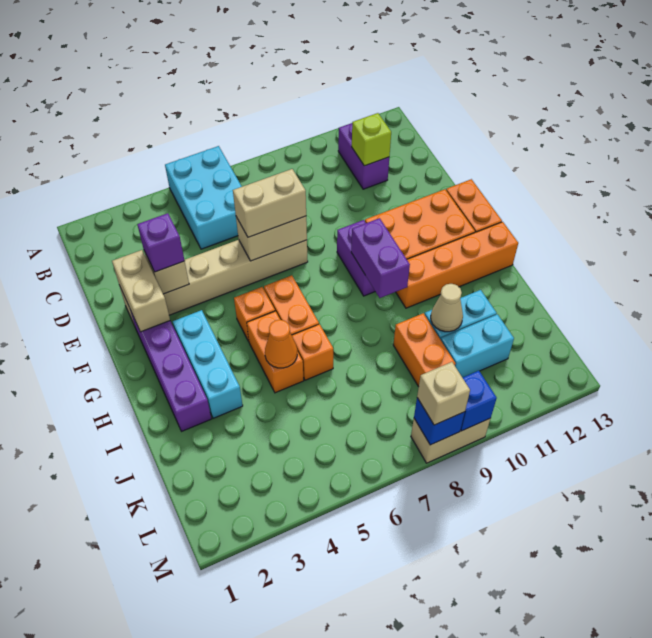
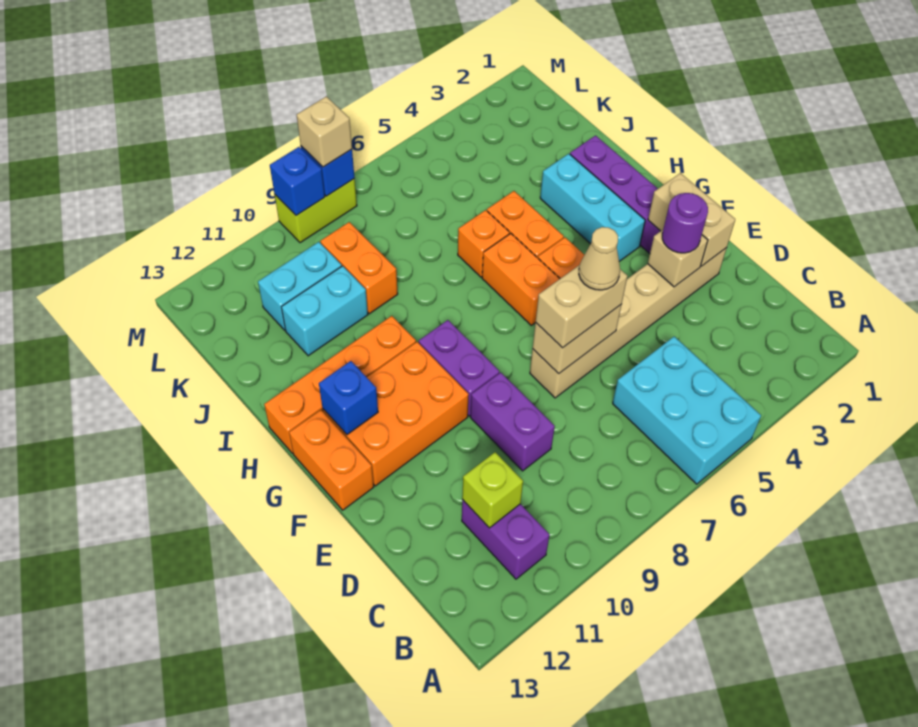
purple brick E3 level 3 -> purple round brick E3 level 3
purple brick G9:H9 level 2 -> purple brick D9:E9 level 1
none -> blue brick G12 level 2
orange cone I5 level 2 -> none
tan cone J10 level 2 -> tan cone E6 level 4
tan brick M8:M9 level 1 -> lime brick M8:M9 level 1

